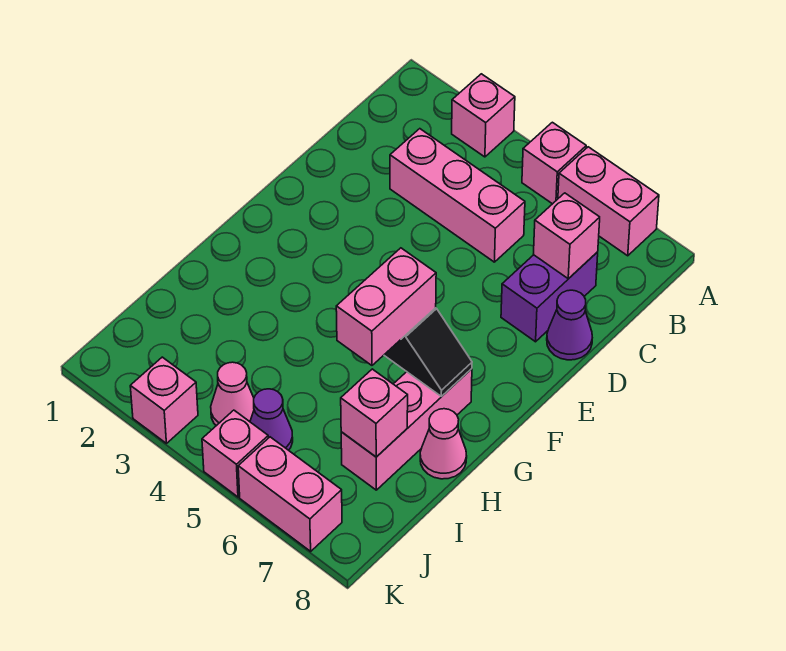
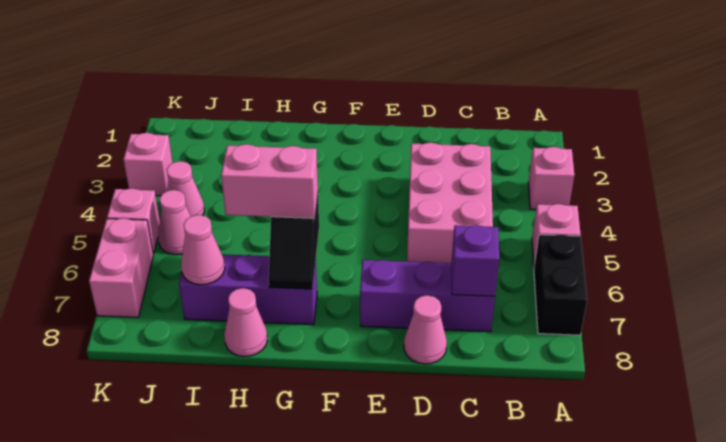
pink brick A6:A7 level 1 -> black brick A6:A7 level 1
pink brick C3:C5 level 1 -> pink brick C3:D5 level 1
purple brick C7:D7 level 1 -> purple brick C7:E7 level 1
pink brick C7 level 2 -> purple brick C7 level 2
purple cone D8 level 1 -> pink cone D8 level 1
pink brick G7:I7 level 1 -> purple brick G7:I7 level 1
pink brick I7 level 2 -> pink cone I7 level 2
purple cone J5 level 1 -> pink cone J5 level 1

